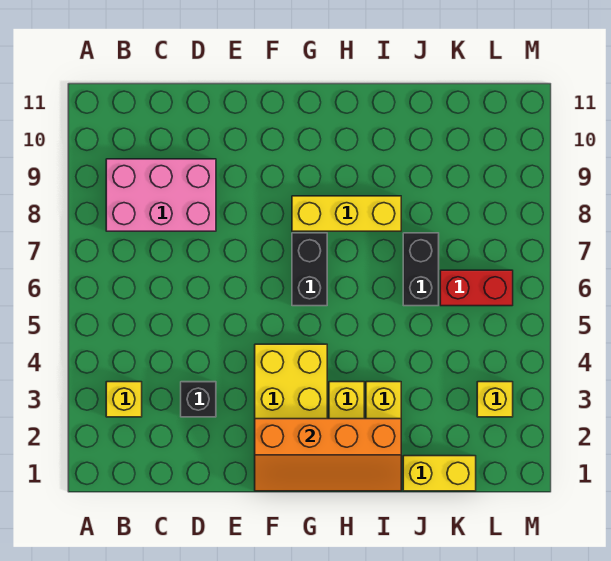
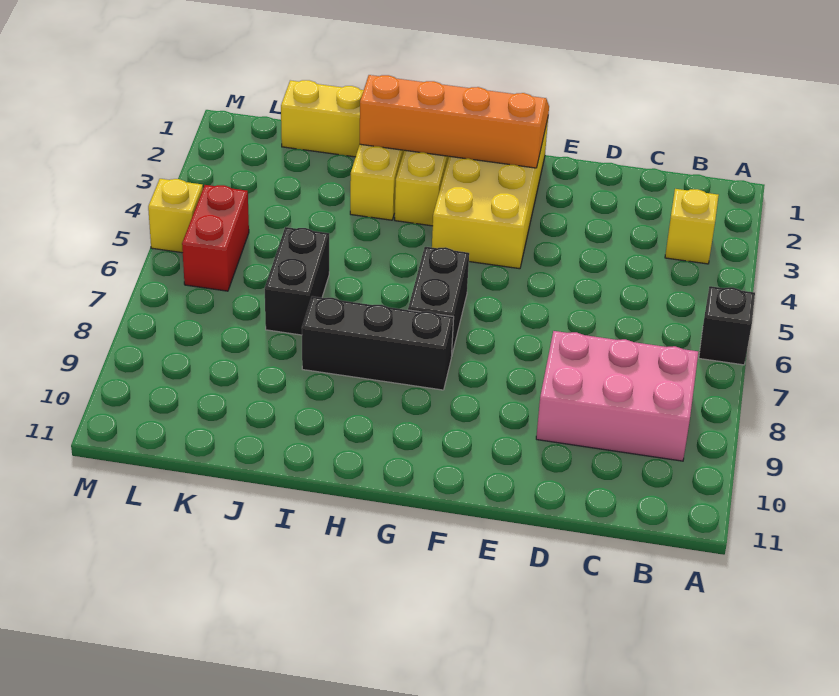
black brick D3 level 1 -> black brick A6 level 1
yellow brick G8:I8 level 1 -> black brick G8:I8 level 1
red brick K6:L6 level 1 -> red brick L5:L6 level 1
yellow brick L3 level 1 -> yellow brick M5 level 1

